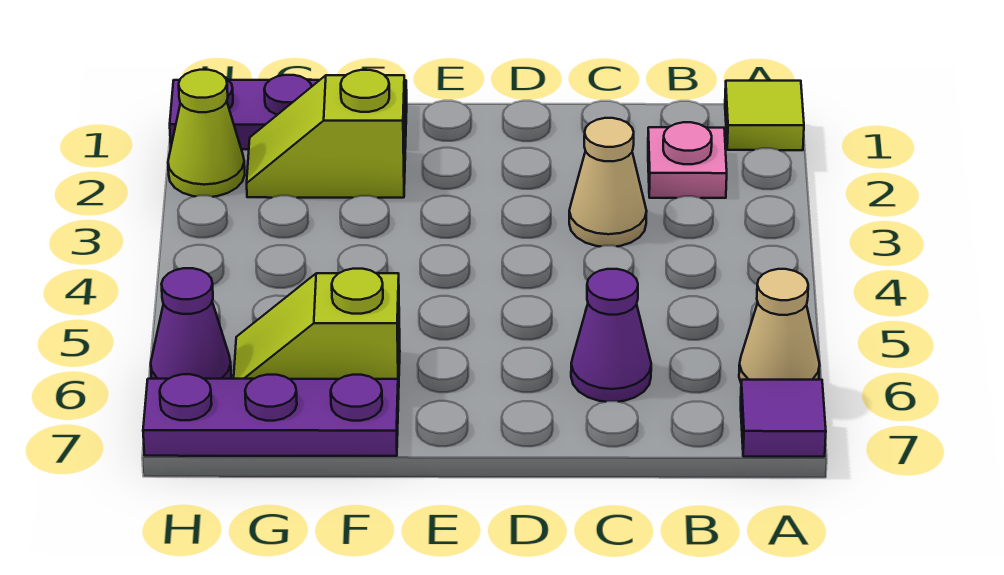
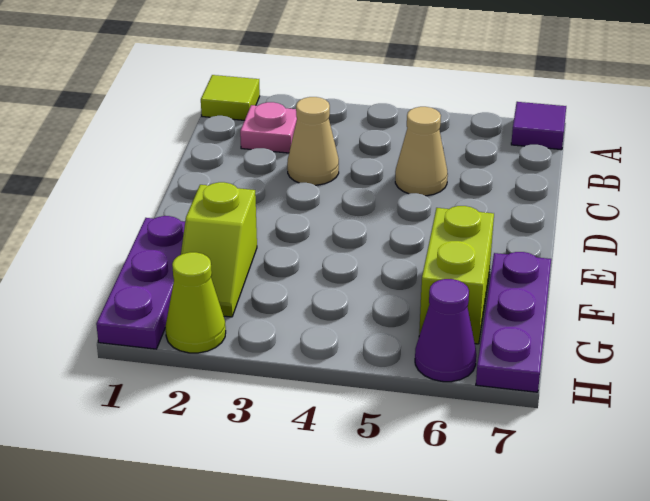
tan cone A6 level 1 -> tan cone C5 level 1
purple cone C6 level 1 -> none
lime slope F6:G6 level 1 top F -> lime brick F6:G6 level 1

